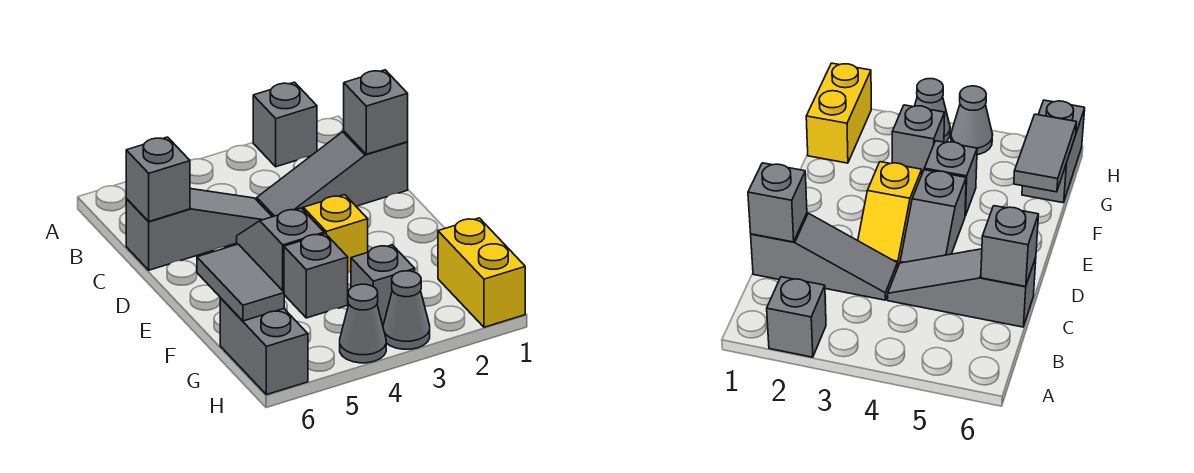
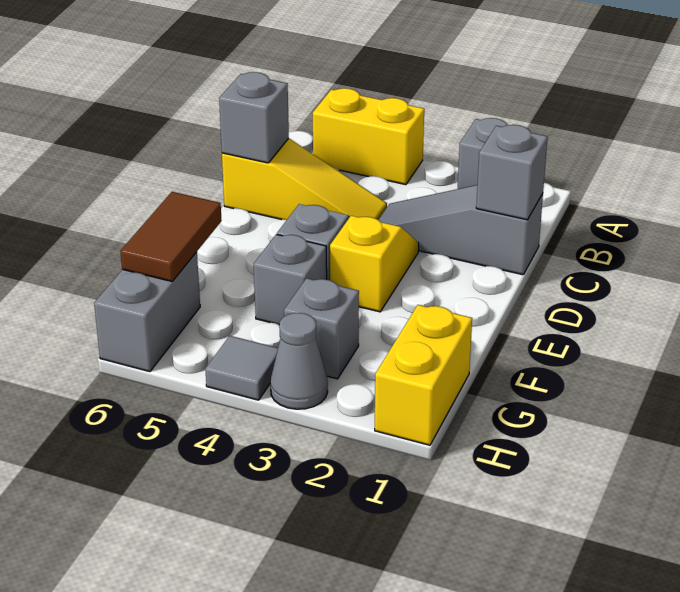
none -> yellow brick A4:A5 level 1
grey slope C4:C6 level 1 top 6 -> yellow slope C4:C6 level 1 top 6
grey tile F6:G6 level 2 -> brown tile F6:G6 level 2
grey cone H4 level 1 -> grey tile H4 level 1

